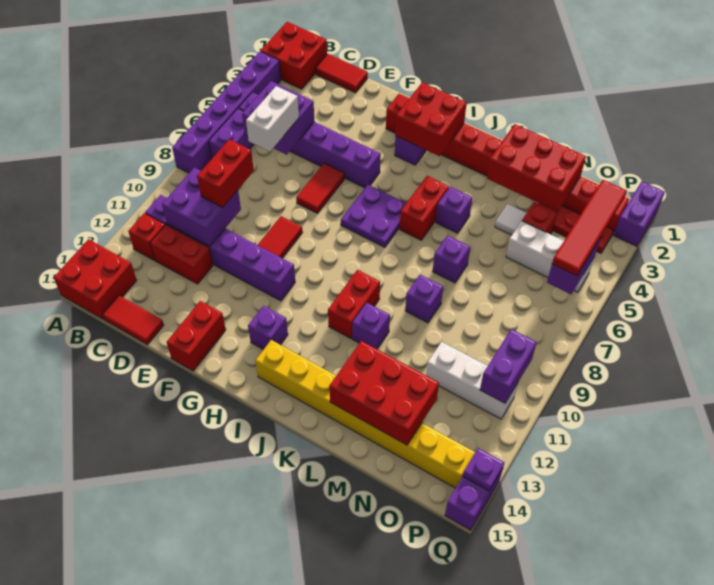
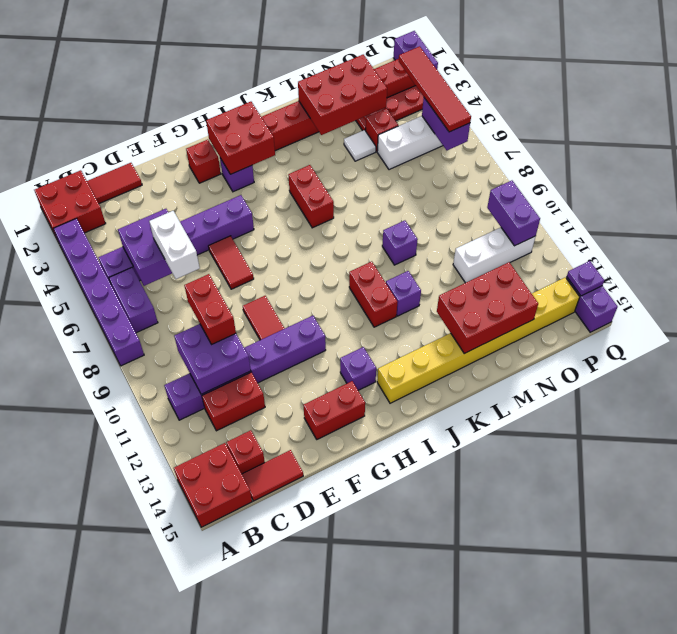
red brick B12 level 1 -> red brick C14 level 1
red brick F14:F15 level 1 -> red brick F14:G14 level 1
purple plate H6:I7 level 1 -> none
purple brick K5 level 1 -> none
purple brick L7 level 1 -> none

